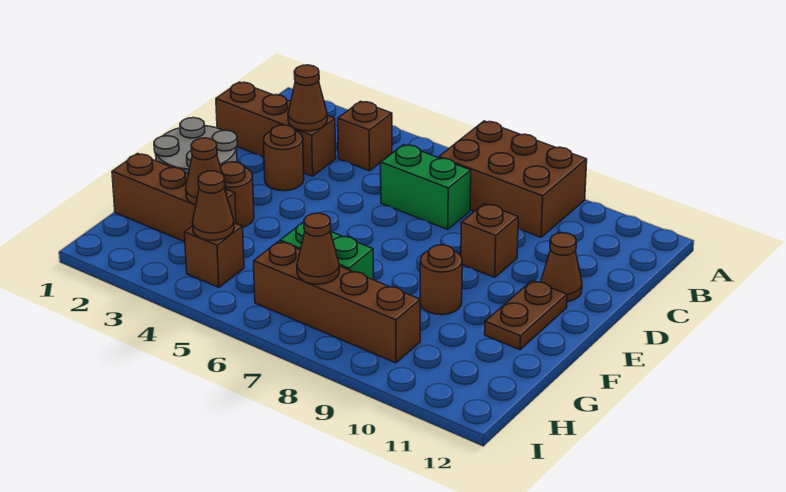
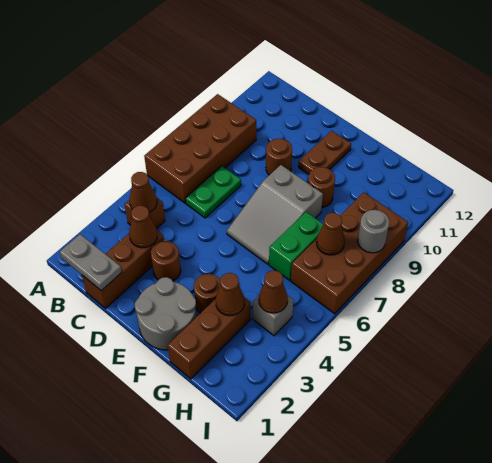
brown brick A7:B9 level 1 -> brown brick A6:B9 level 1
none -> grey plate B1:C1 level 2
green brick C6:C7 level 1 -> green plate C6:C7 level 1
brown brick D9 level 1 -> brown round brick D9 level 1
brown cone D11 level 1 -> brown cone B4 level 2
none -> grey slope E6:F8 level 1 top 8
brown plate E11:F11 level 1 -> brown plate E10:E11 level 1
brown brick H4 level 1 -> grey brick H4 level 1
brown brick H6:H9 level 1 -> brown brick H6:I9 level 1
none -> grey round brick I8 level 2

